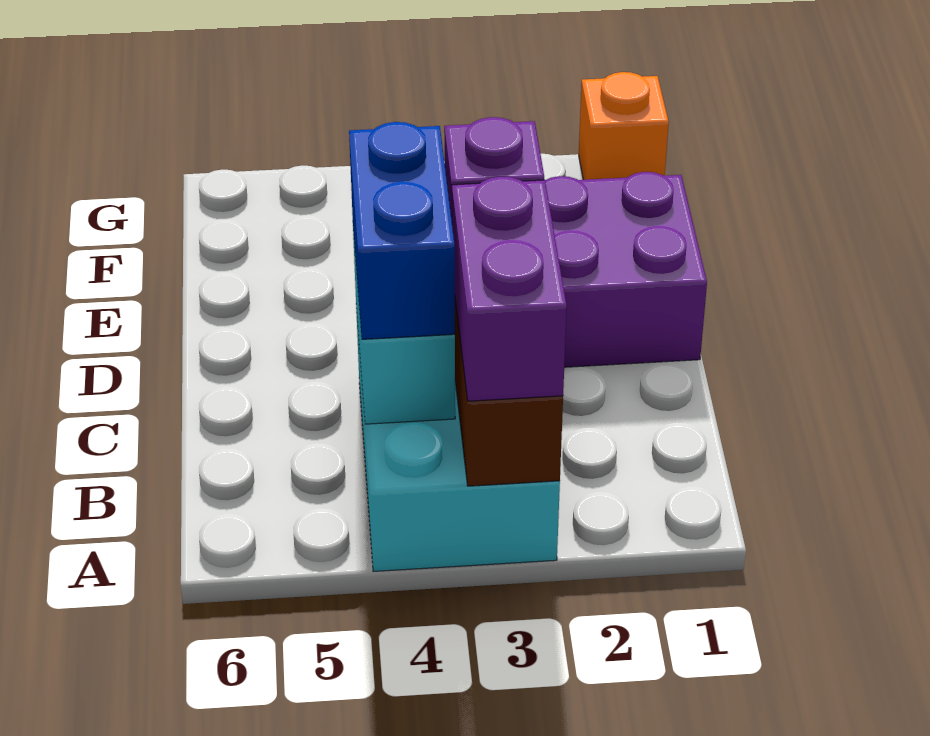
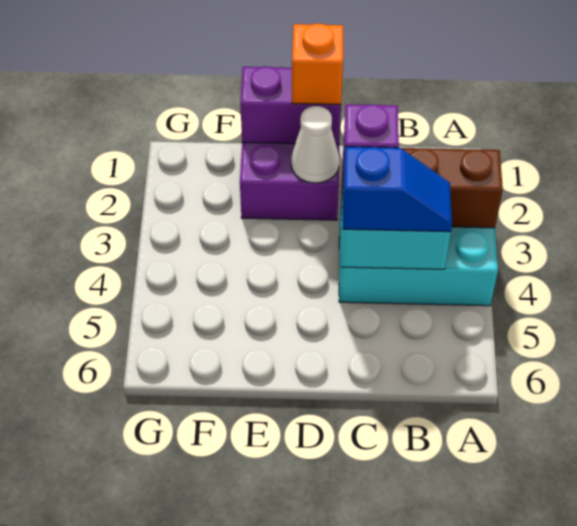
purple brick A3:B3 level 3 -> purple brick D1:E1 level 2
blue brick B4:C4 level 3 -> blue slope B4:C4 level 3 top C
none -> white cone D2 level 2
orange brick G1 level 1 -> orange brick D1 level 3

